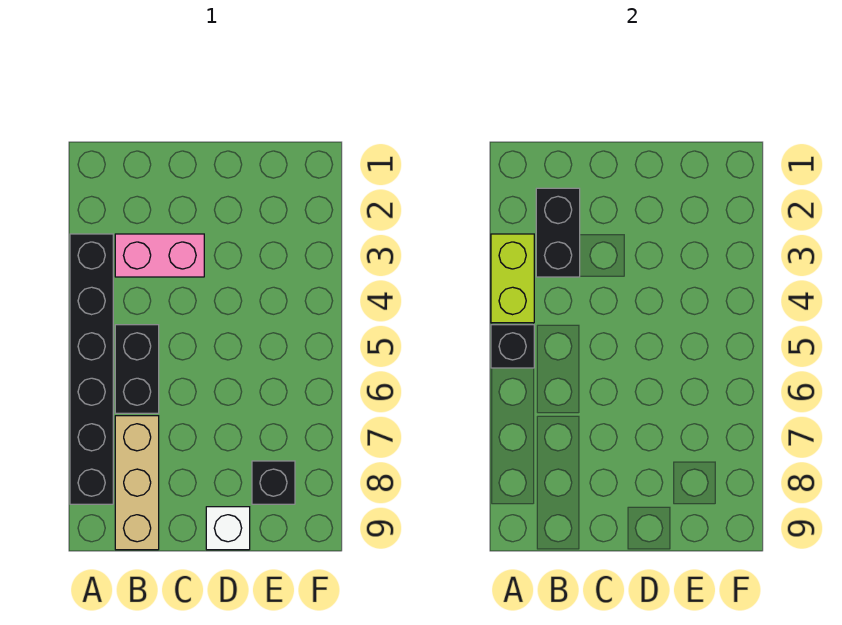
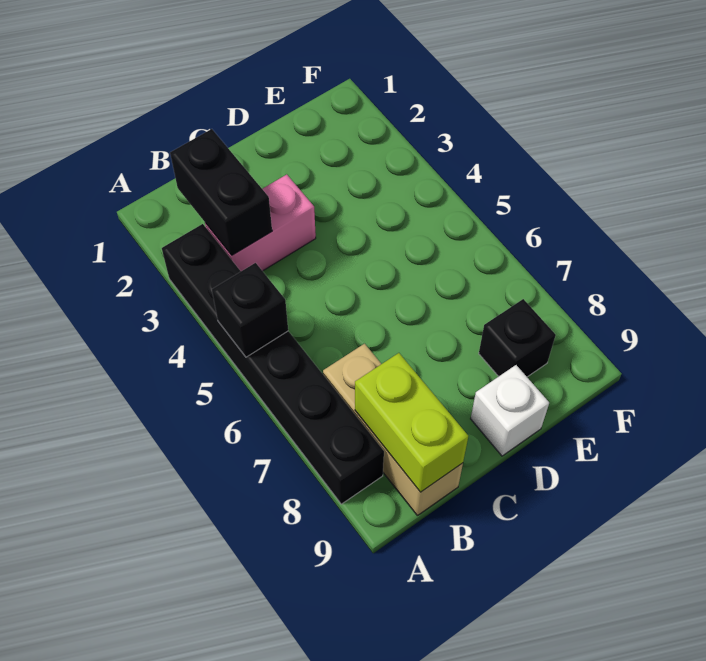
lime brick A3:A4 level 2 -> lime brick B8:B9 level 2
black brick B5:B6 level 1 -> none

